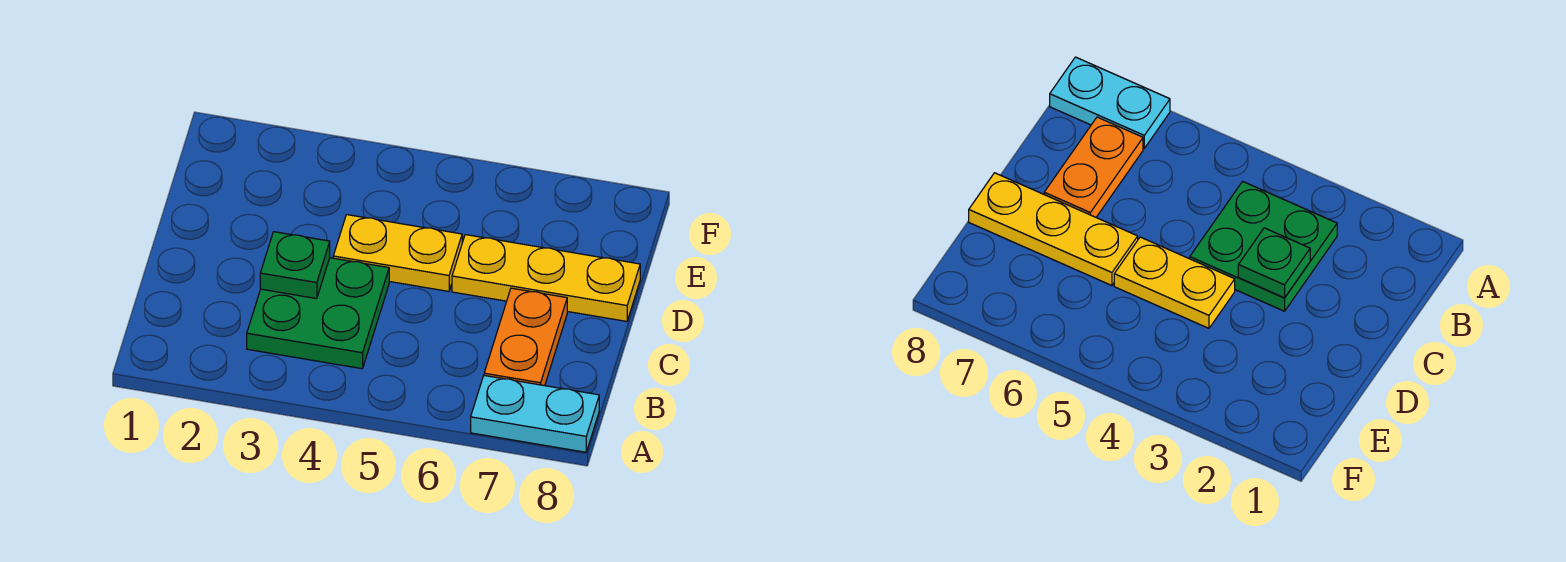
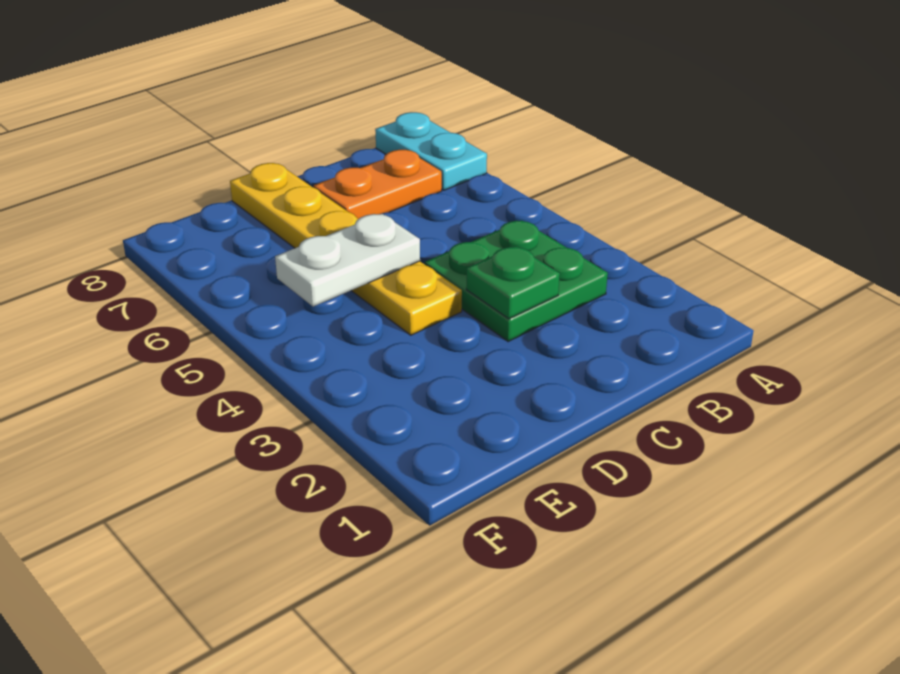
none -> white plate D5:E5 level 2

